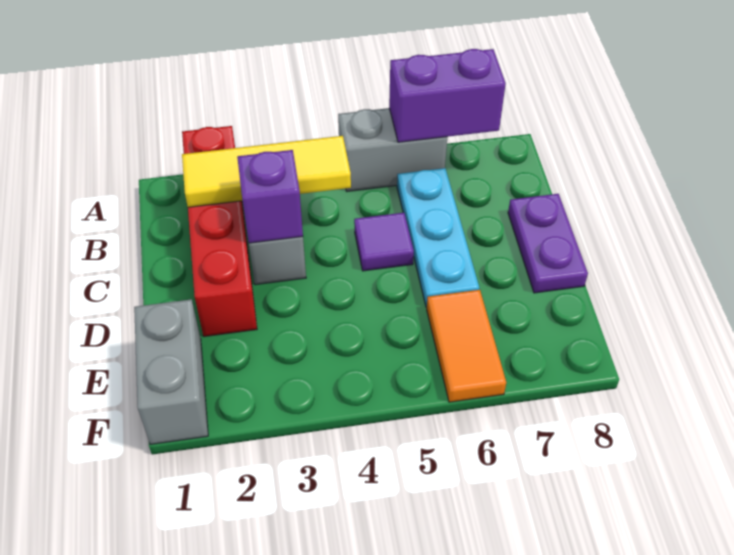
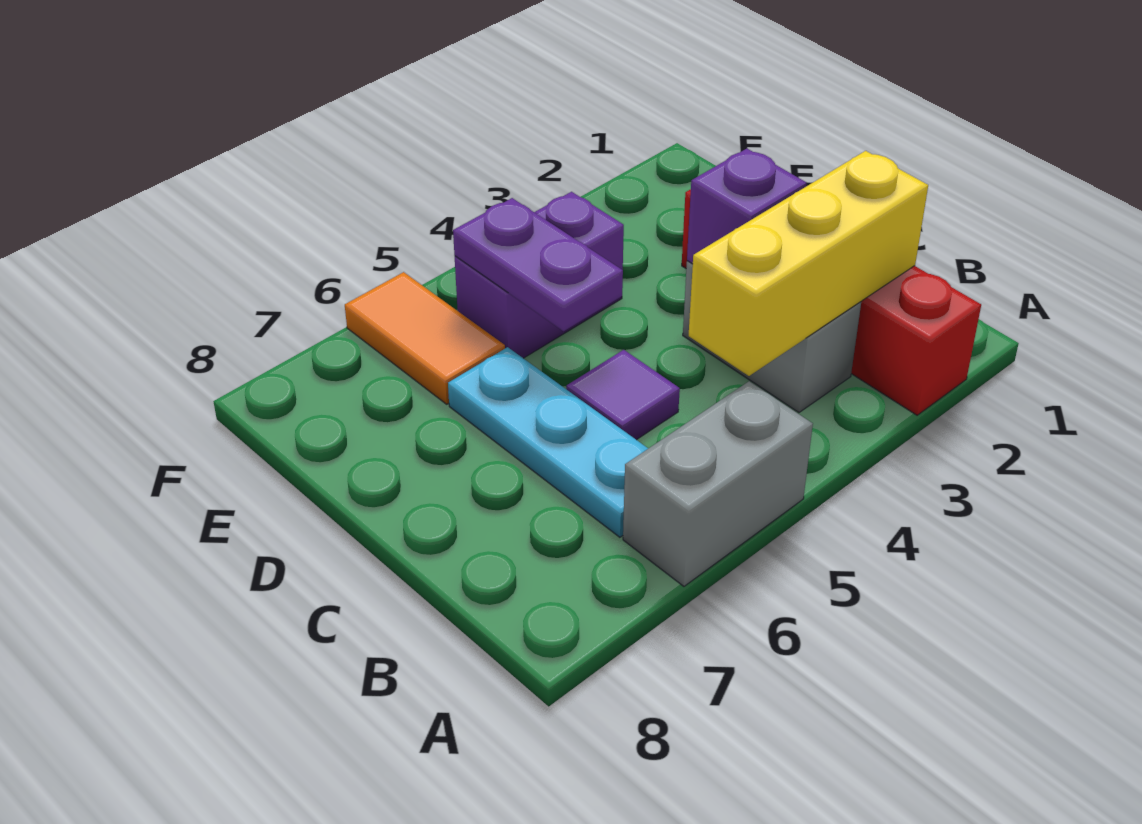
purple brick A6:A7 level 2 -> purple brick E4:E5 level 1
yellow tile B2:B4 level 2 -> yellow brick B2:B4 level 2
purple plate C8:D8 level 1 -> purple plate D5:E5 level 2
grey brick E1:F1 level 1 -> none

